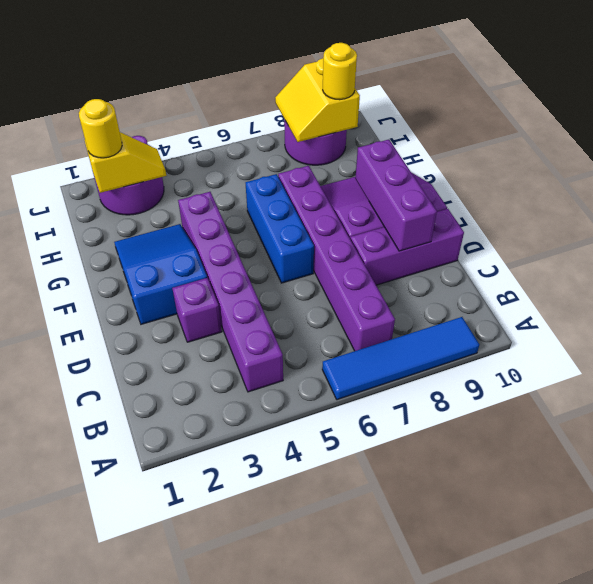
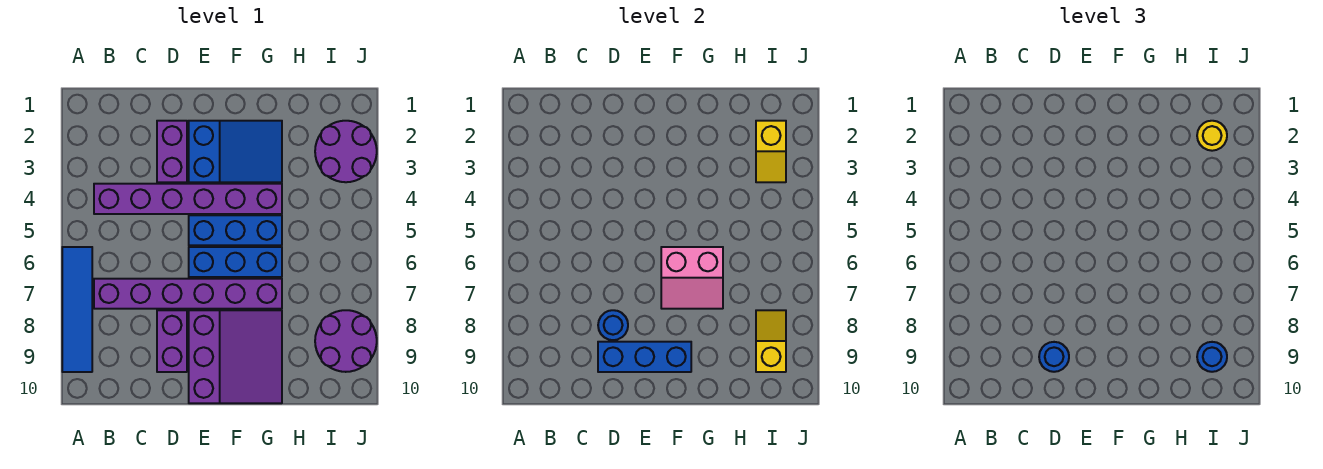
purple brick D3 level 1 -> purple brick D2:D3 level 1
purple brick D8:D10 level 1 -> purple brick D8:D9 level 1
none -> blue round brick D8 level 2
purple brick D9:F9 level 2 -> blue brick D9:F9 level 2
none -> blue round brick D9 level 3
none -> blue brick E5:G5 level 1
none -> pink slope F6:G7 level 2 top 6
yellow slope I8:J9 level 2 top 9 -> yellow slope I8:I9 level 2 top 9
yellow round brick I9 level 3 -> blue round brick I9 level 3

